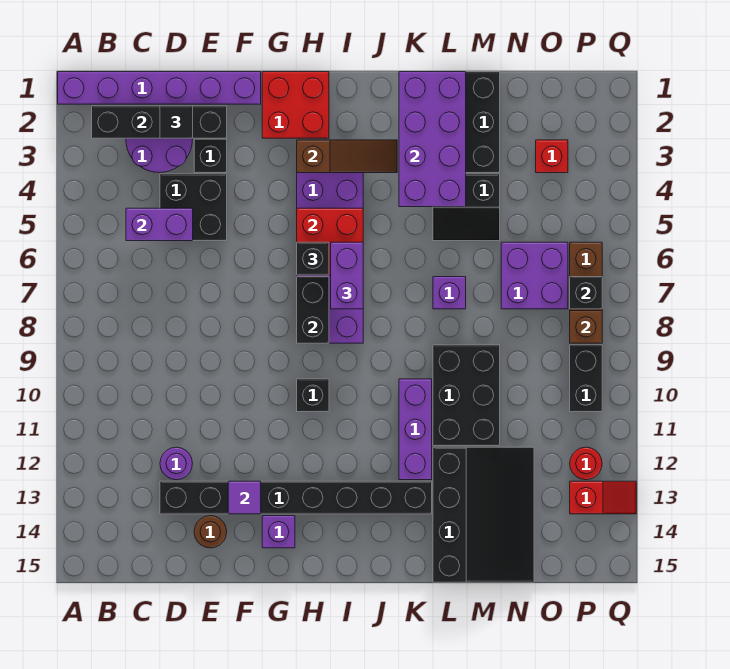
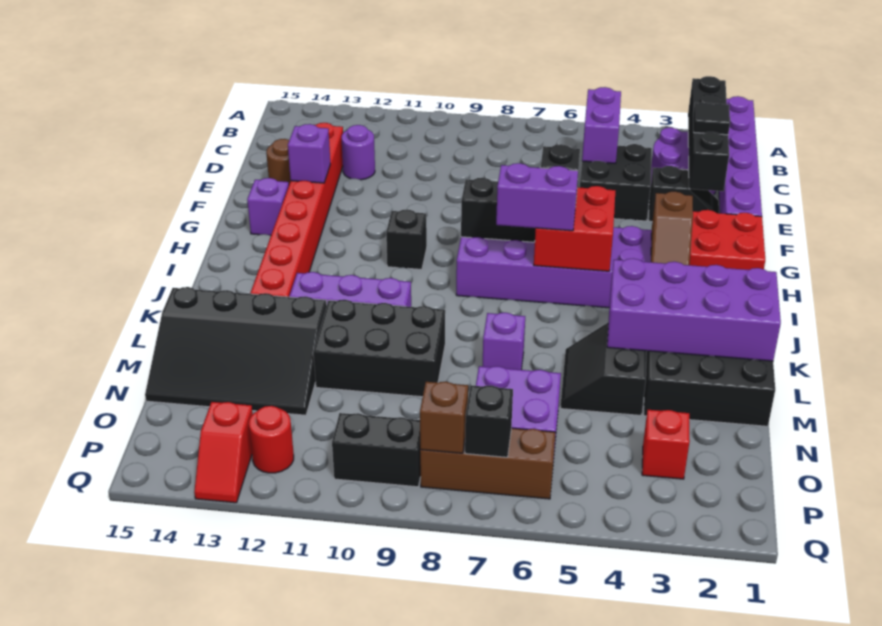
black brick D13:K13 level 1 -> red brick D13:K13 level 1
purple tile F13 level 2 -> purple brick F13 level 2
brown slope H3:J3 level 2 top H -> brown slope H3:I3 level 2 top H

